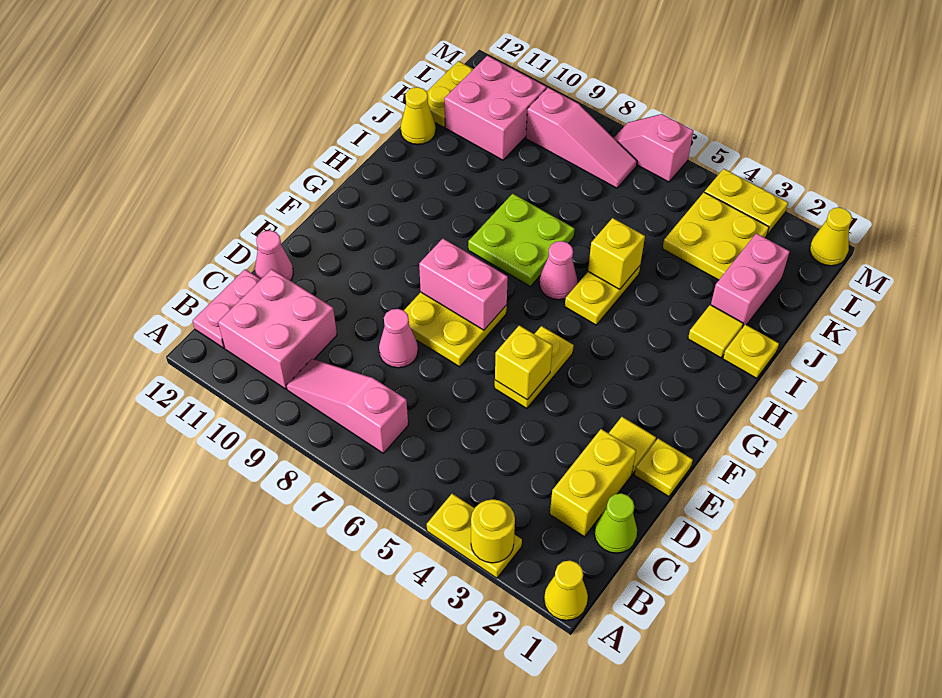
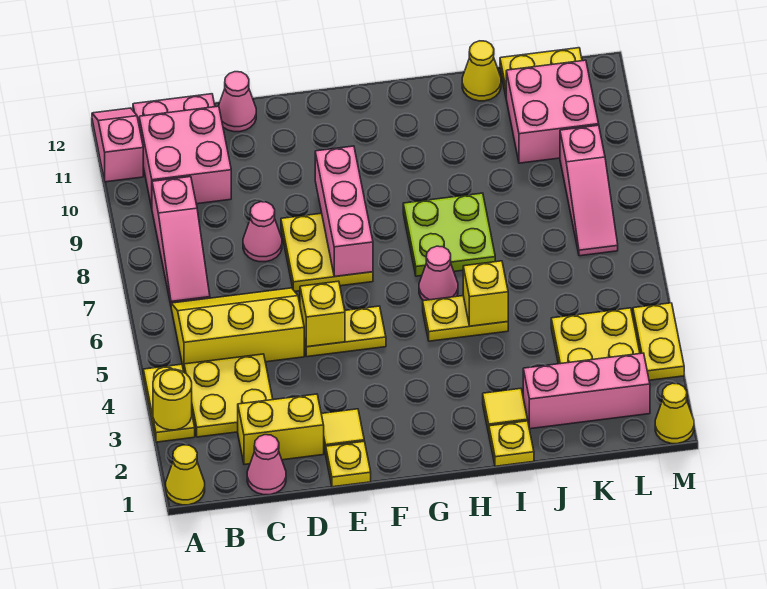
none -> yellow plate B3:C4 level 1
none -> yellow slope B5:D6 level 1 top 5
pink slope B7:B9 level 1 top 7 -> pink slope B7:B9 level 1 top 9
lime cone C1 level 1 -> pink cone C1 level 1
pink brick F7:F8 level 2 -> pink brick F7:F9 level 2
pink brick J2:K2 level 1 -> pink brick J2:L2 level 1
pink slope M6:M7 level 1 top 6 -> pink slope A11:A12 level 1 top 11

